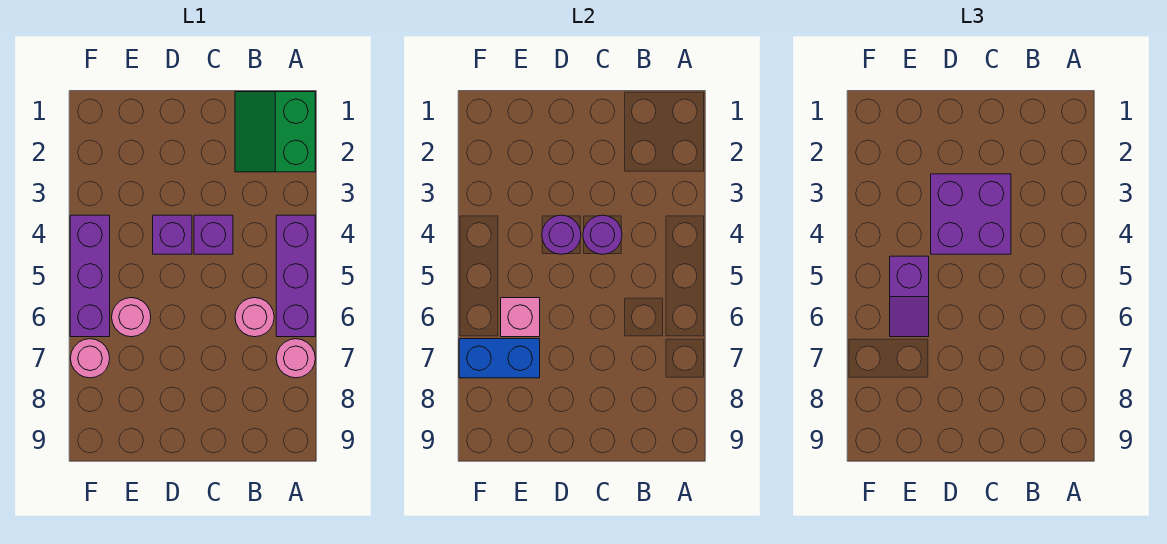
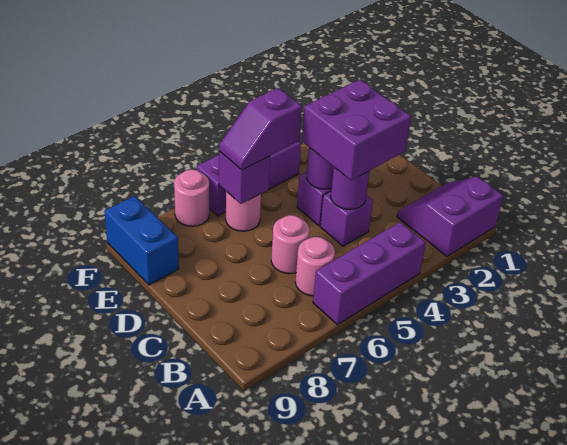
green slope A1:B2 level 1 top A -> purple slope A1:B2 level 1 top A
pink round brick A7 level 1 -> pink round brick C6 level 1
pink brick E6 level 2 -> purple brick E6 level 2
blue brick E7:F7 level 2 -> blue brick E9:F9 level 1

